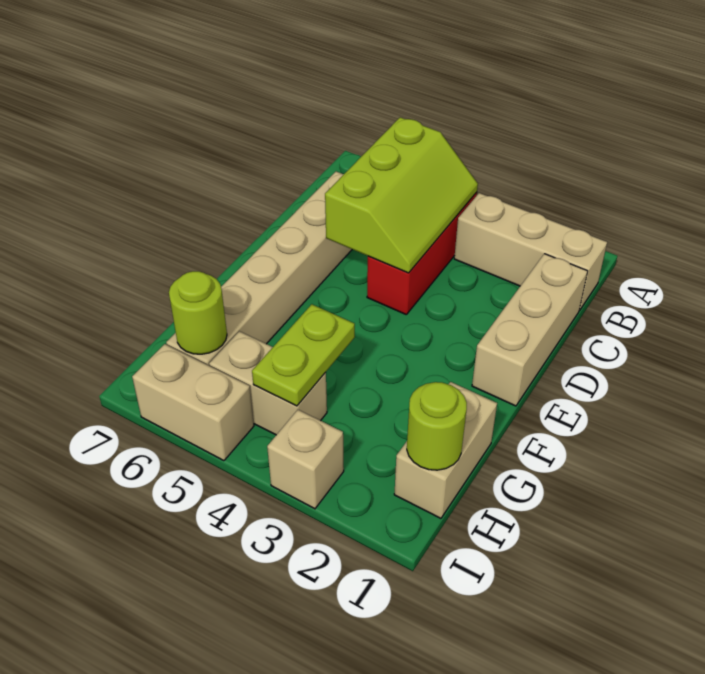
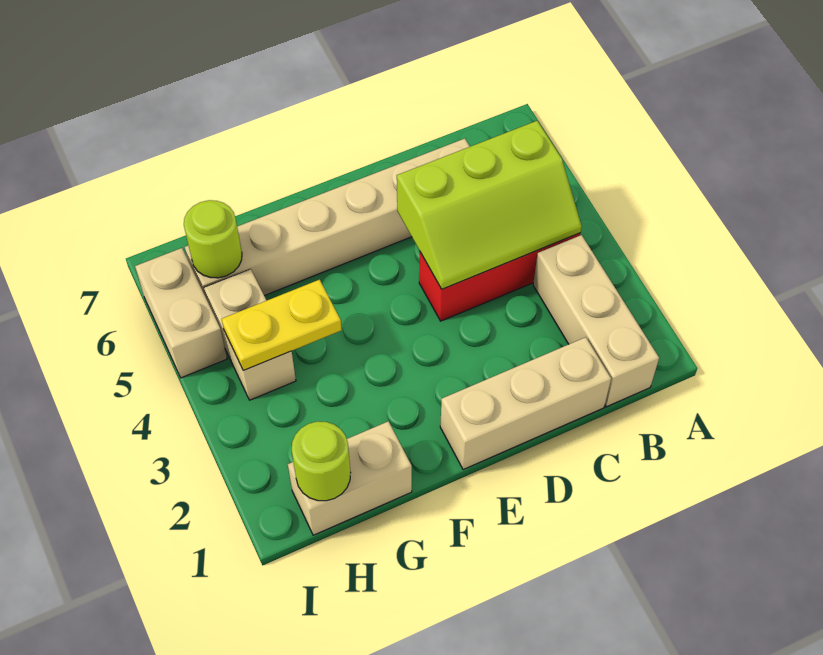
lime plate G4:H4 level 2 -> yellow plate G4:H4 level 2
tan brick I3 level 1 -> none

